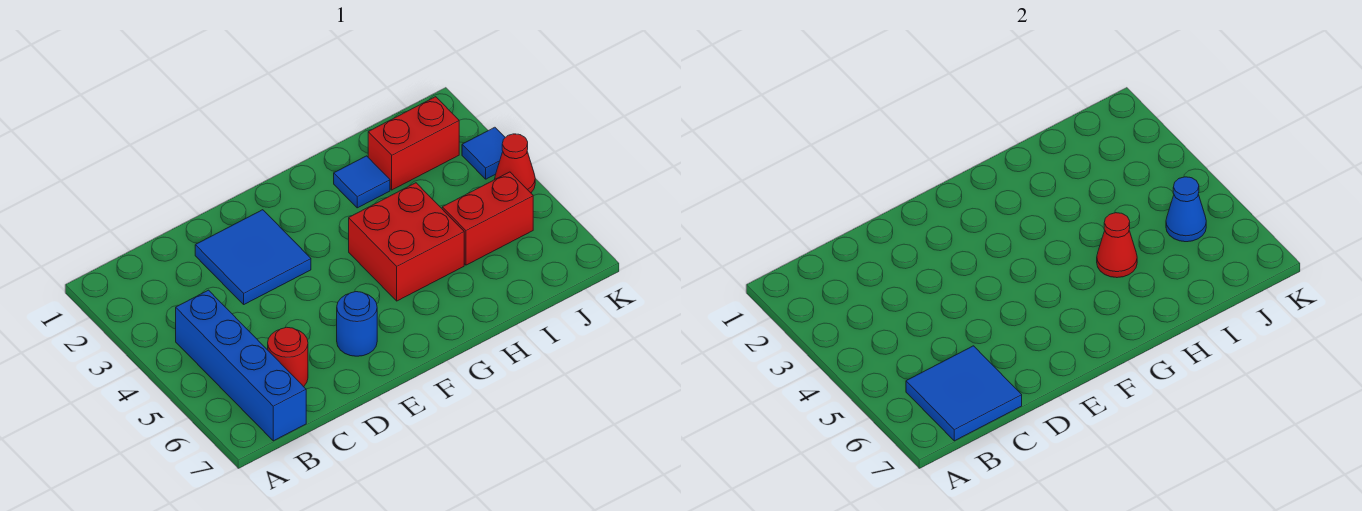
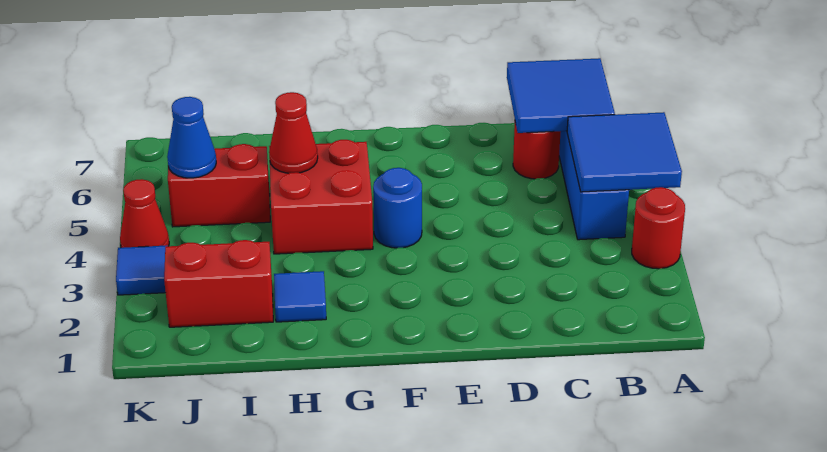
none -> red round brick A3 level 1
blue tile D2:E3 level 1 -> blue tile A4:B5 level 2
blue round brick E6 level 1 -> blue round brick F4 level 1

